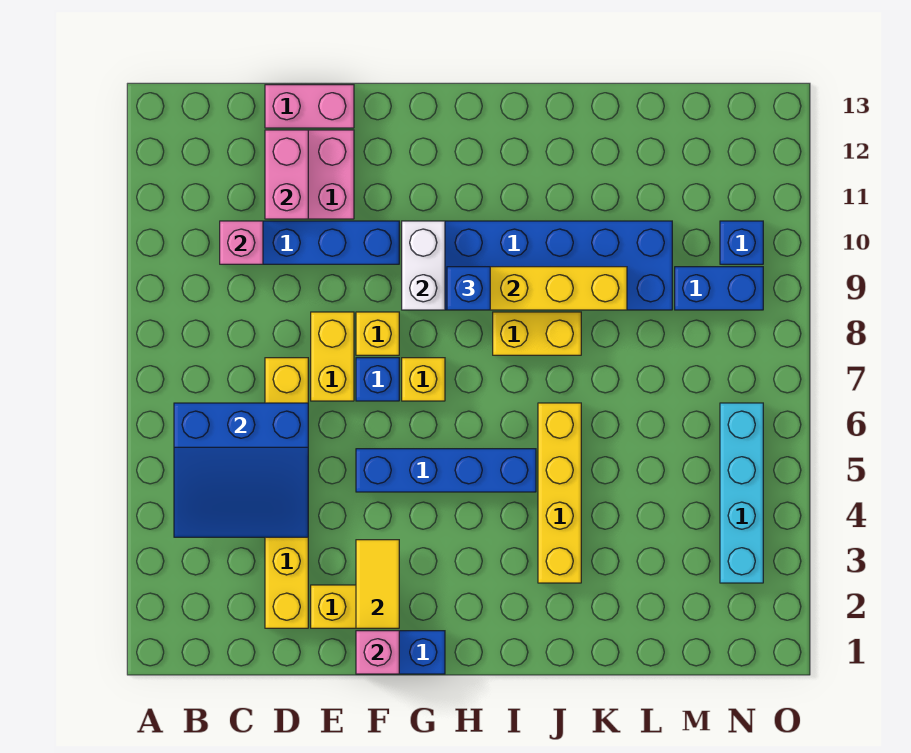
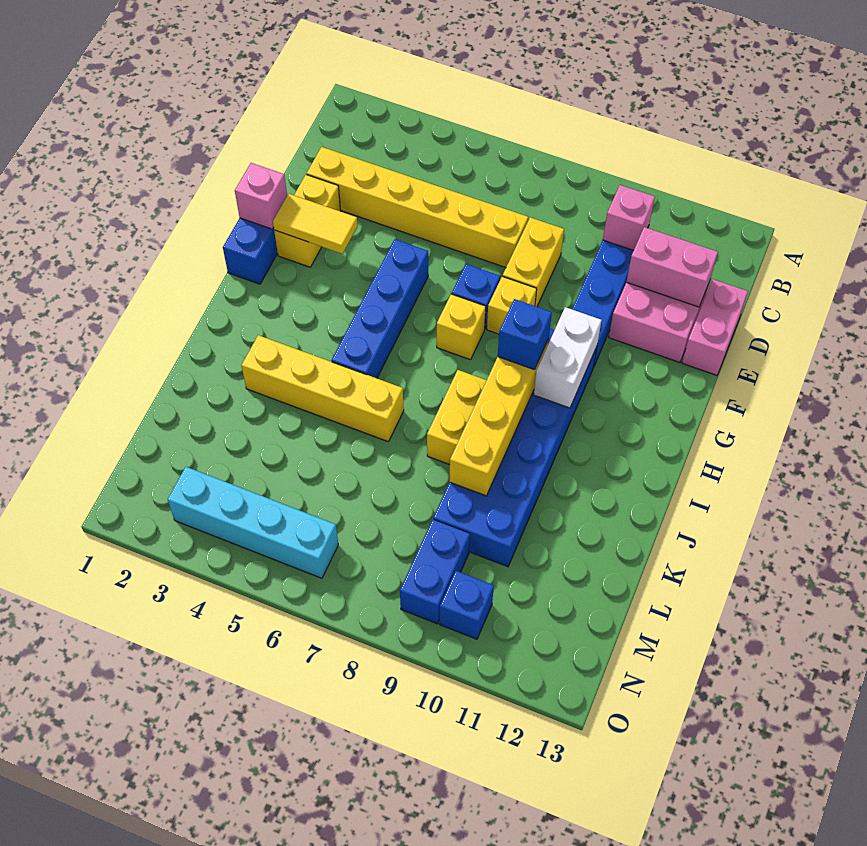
blue slope B4:D6 level 2 top 6 -> none
yellow brick E7:E8 level 1 -> yellow brick D8:E8 level 1
white brick G9:G10 level 2 -> white brick G10:H10 level 2

